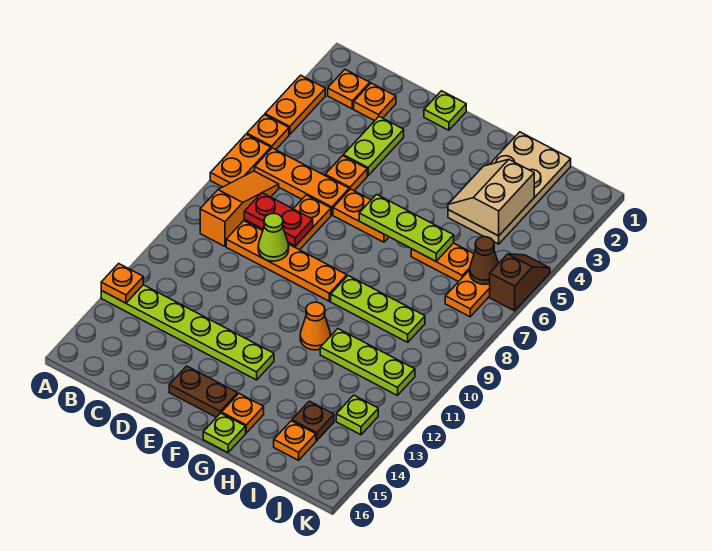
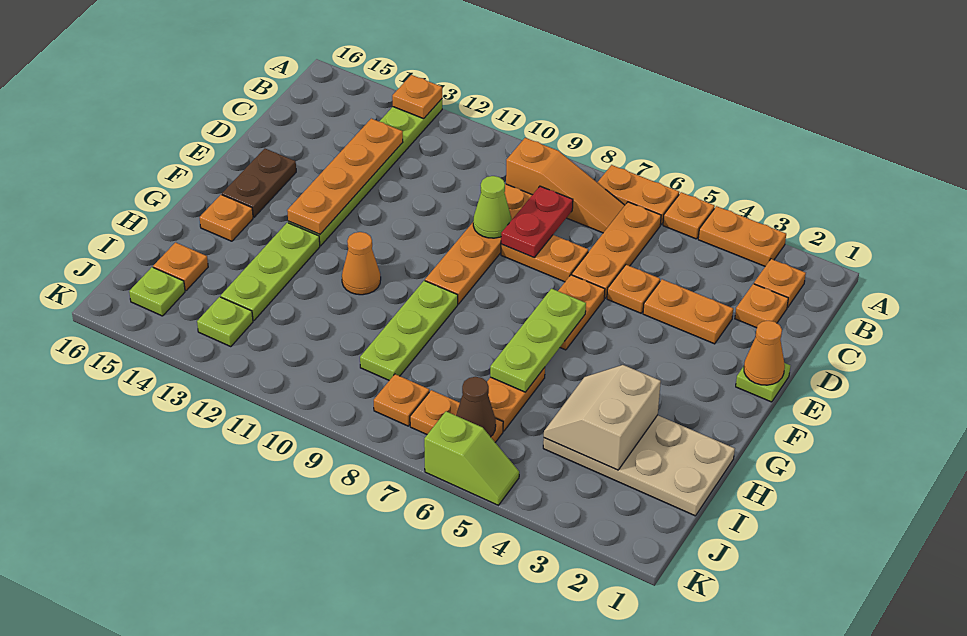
none -> orange plate C13:F13 level 2
lime plate D3:D4 level 1 -> orange plate D3:D4 level 1
none -> orange cone E1 level 2
lime plate G16 level 1 -> lime plate J15 level 1
tan slope H3:I4 level 2 top I -> tan slope H3:I4 level 2 top 3
lime plate H11:J11 level 1 -> lime plate G13:I13 level 1
brown plate I14 level 1 -> none
none -> orange plate J8 level 1
brown slope K5:K6 level 1 top 6 -> lime slope K5:K6 level 1 top 6

